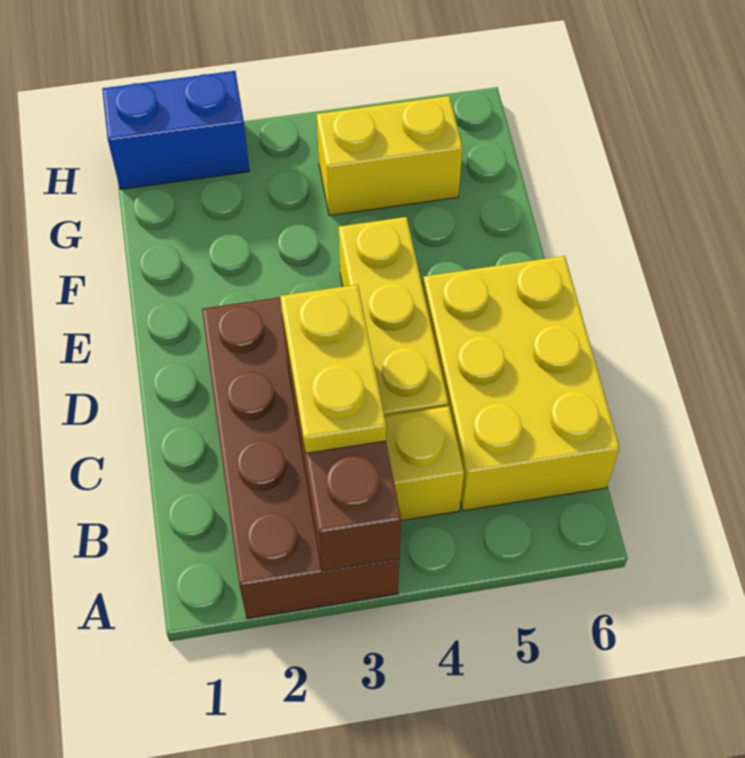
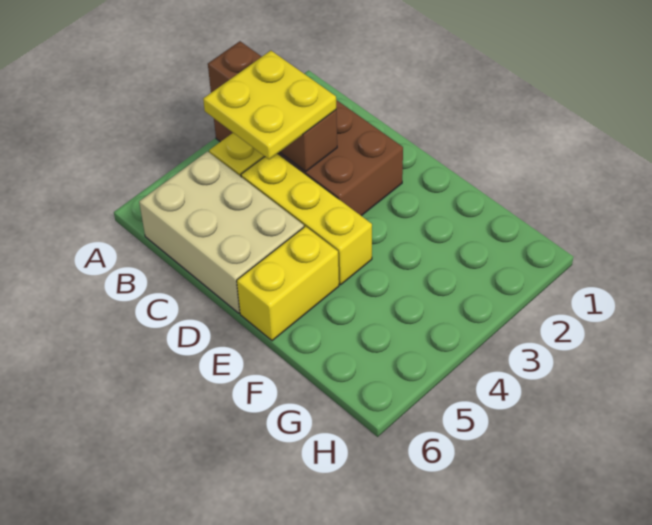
yellow plate B3:C3 level 3 -> yellow plate B3:C4 level 3
yellow brick B5:D6 level 1 -> tan brick B5:D6 level 1
yellow brick G4:G5 level 1 -> yellow brick E5:E6 level 1
blue brick H1:H2 level 1 -> none

